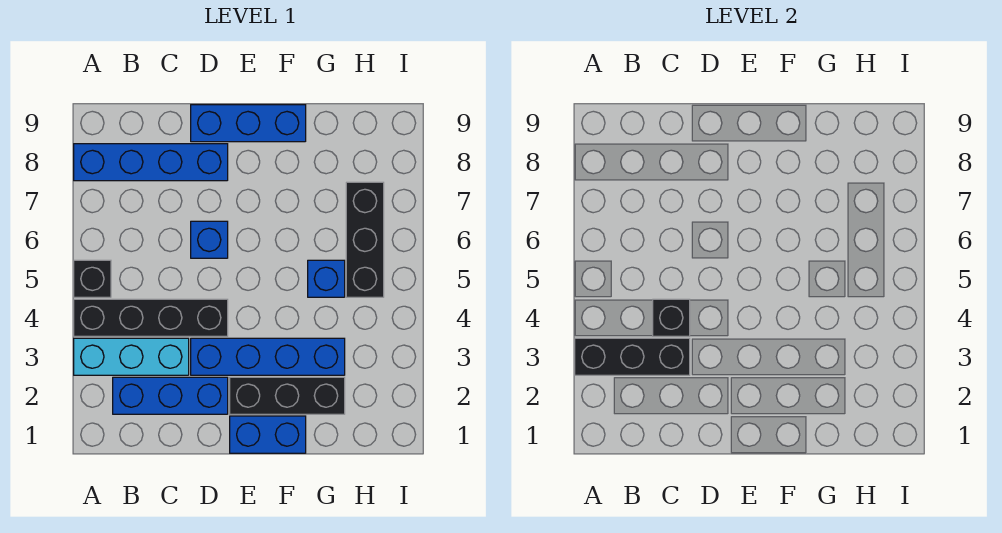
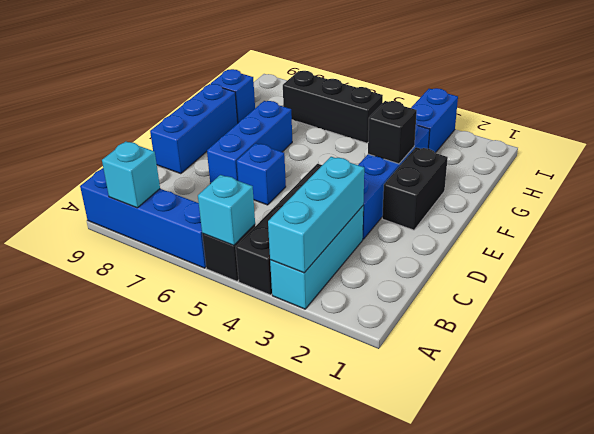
black brick A3:C3 level 2 -> cyan brick A3:C3 level 2
none -> cyan brick A5 level 2
blue brick A8:D8 level 1 -> blue brick A6:A9 level 1
none -> cyan brick A8 level 2
blue brick B2:D2 level 1 -> blue brick D7:F7 level 1
black brick C4 level 2 -> black brick F3 level 2
blue brick E1:F1 level 1 -> blue brick H3:I3 level 1
black brick E2:G2 level 1 -> black brick E2:F2 level 1
blue brick G5 level 1 -> blue brick G9 level 1

